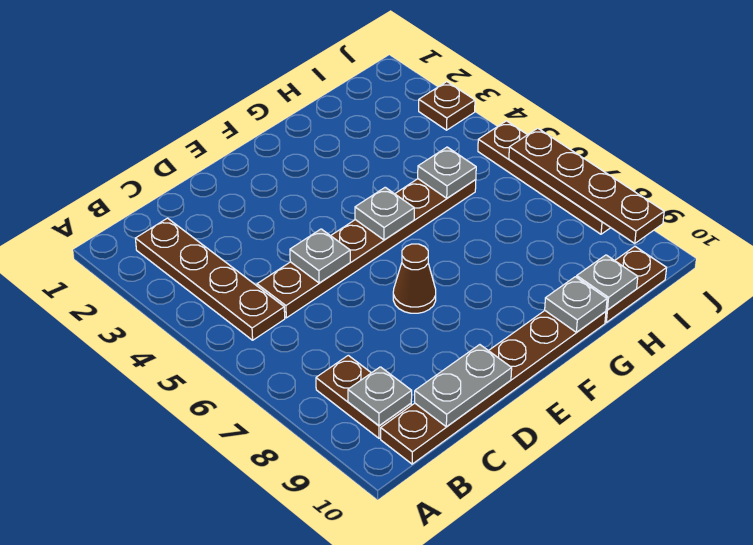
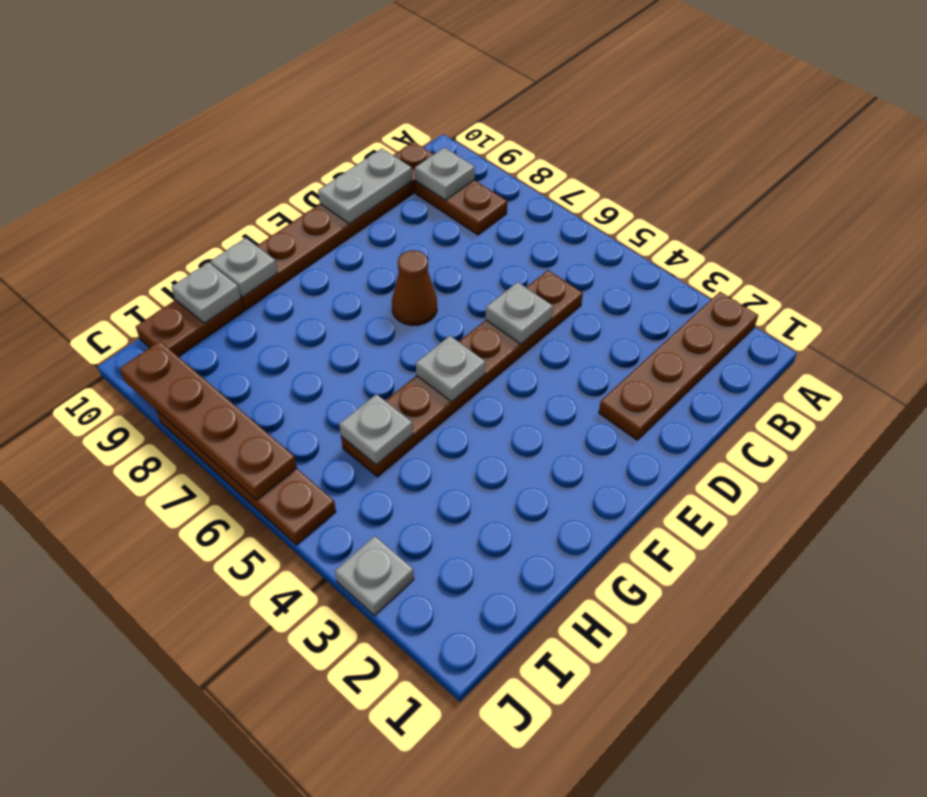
brown plate B2:B5 level 1 -> brown plate A2:D2 level 1
brown plate J3 level 1 -> grey plate J3 level 1

